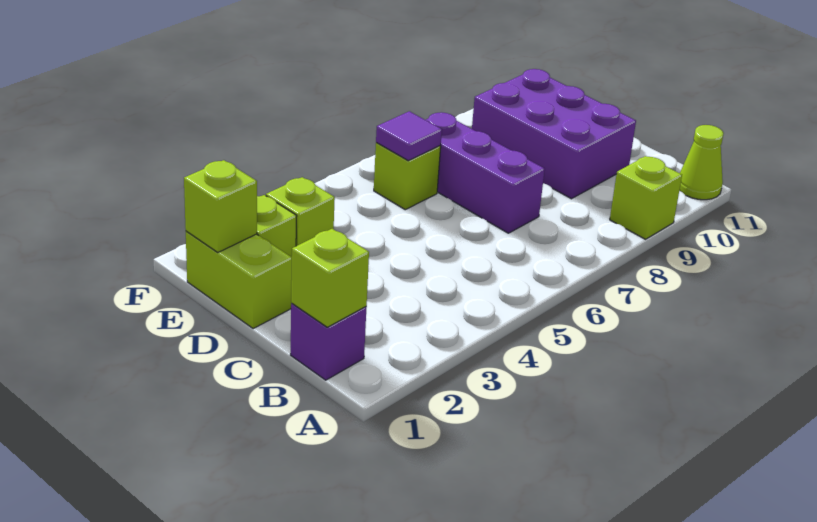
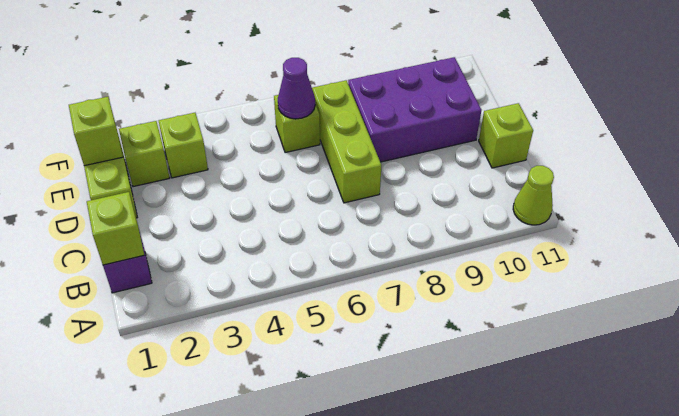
lime brick A9 level 1 -> lime brick C11 level 1
purple brick C7:E7 level 1 -> lime brick C7:E7 level 1
purple brick C9:E10 level 1 -> purple brick D8:E10 level 1
purple tile E6 level 2 -> purple cone E6 level 2

